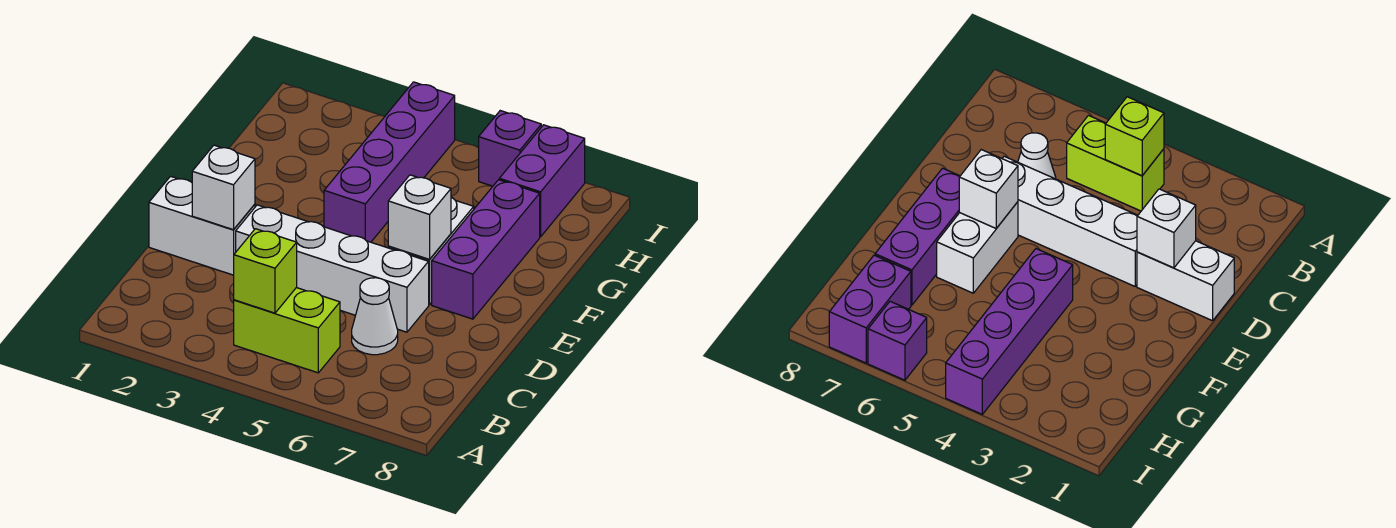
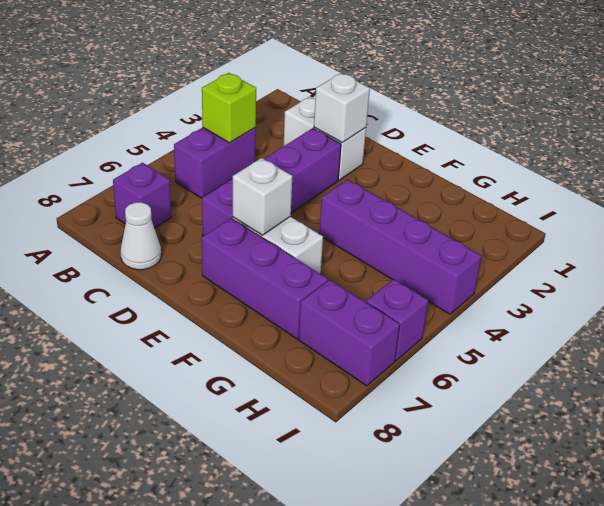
lime brick B4:B5 level 1 -> purple brick B4:B5 level 1
none -> purple brick B7 level 1
white cone C6 level 1 -> white cone C8 level 1
white brick D1:D2 level 1 -> white brick C2:D2 level 1
white brick D3:D6 level 1 -> purple brick D3:D6 level 1

